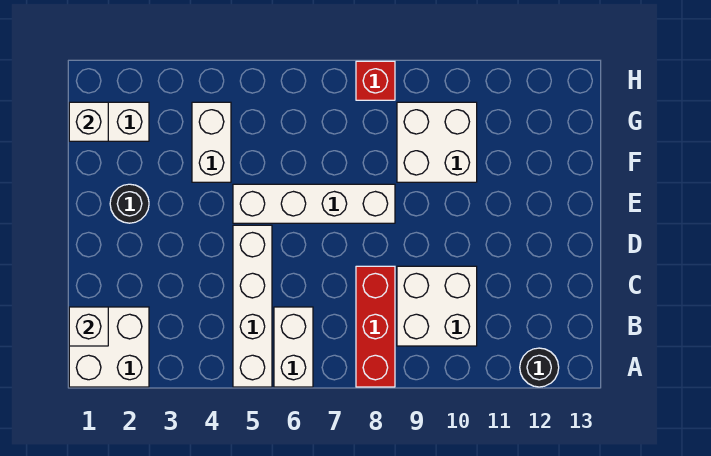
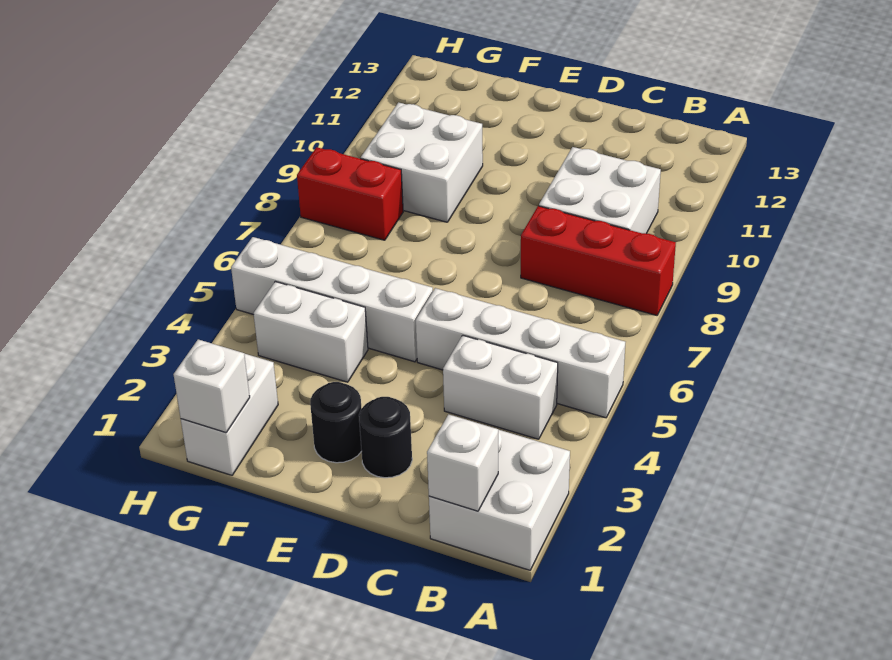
white brick A6:B6 level 1 -> white brick B4:C4 level 1
black round brick A12 level 1 -> black round brick D2 level 1
white brick E5:E8 level 1 -> white brick E5:H5 level 1
red brick H8 level 1 -> red brick G8:H8 level 1

